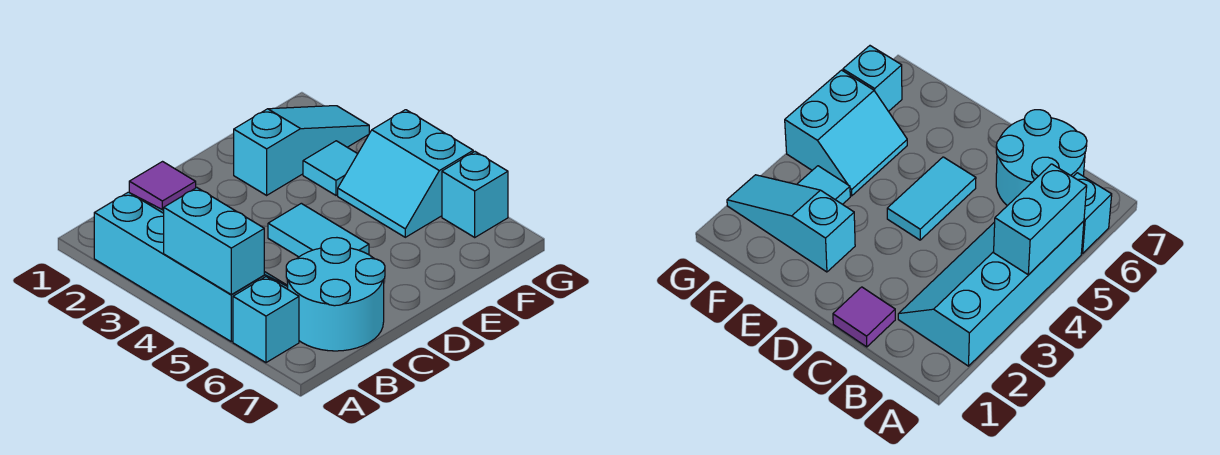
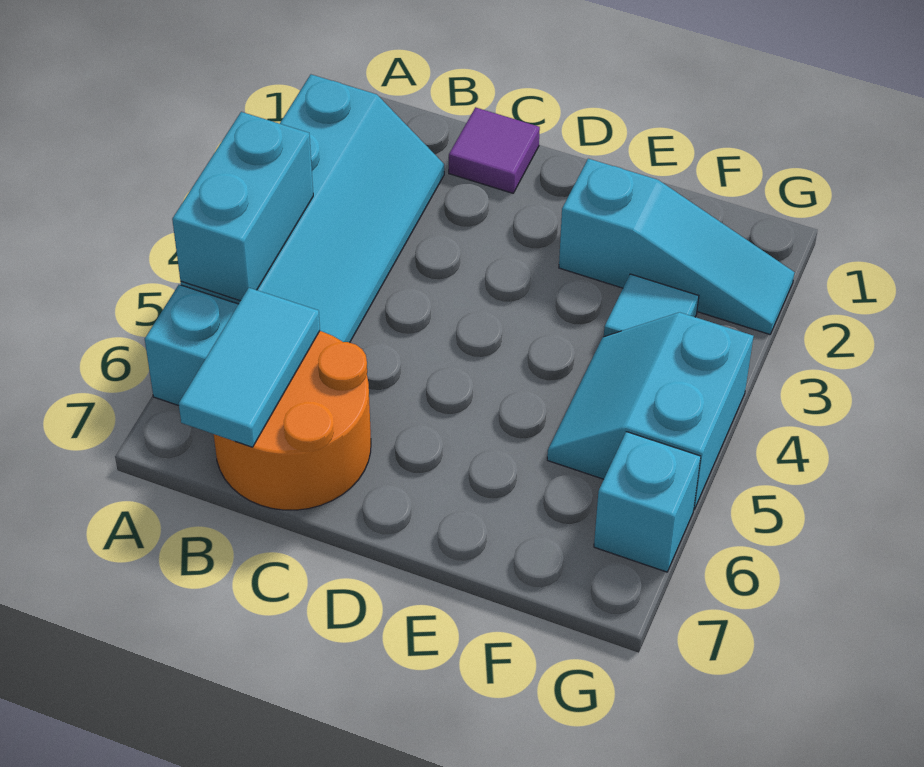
cyan round brick B6:C7 level 1 -> orange round brick B6:C7 level 1
cyan tile D4:D5 level 1 -> cyan tile B6:B7 level 2

